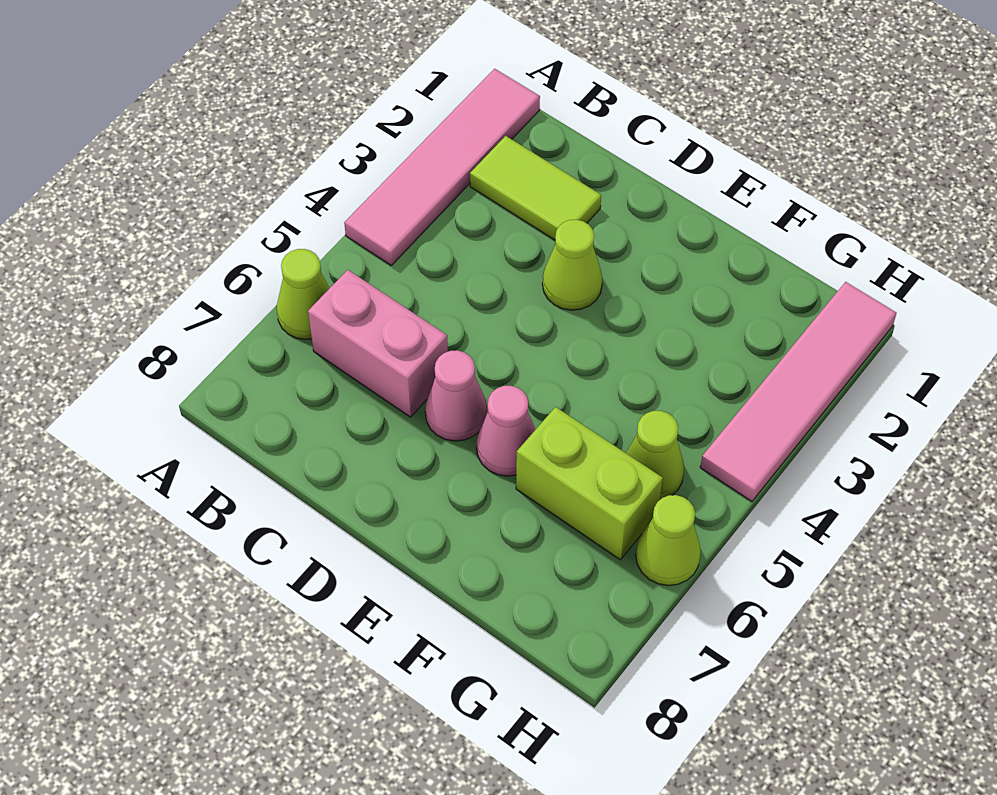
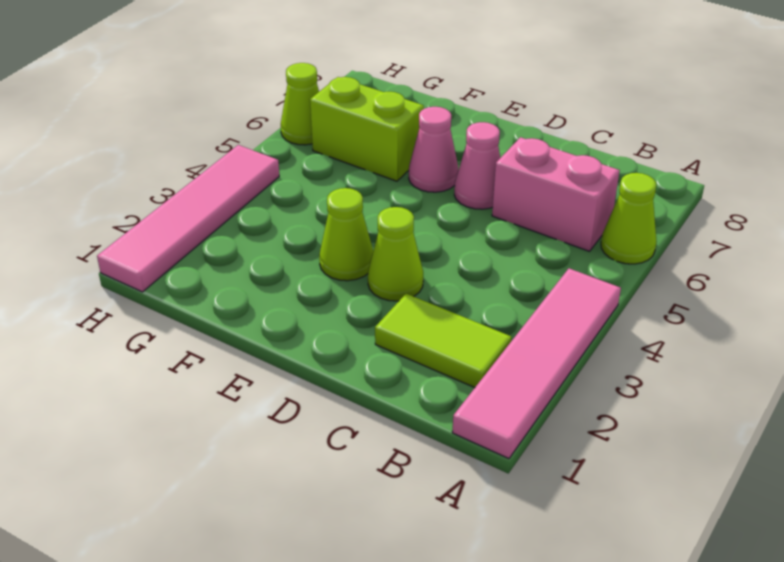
lime cone G5 level 1 -> lime cone E3 level 1

